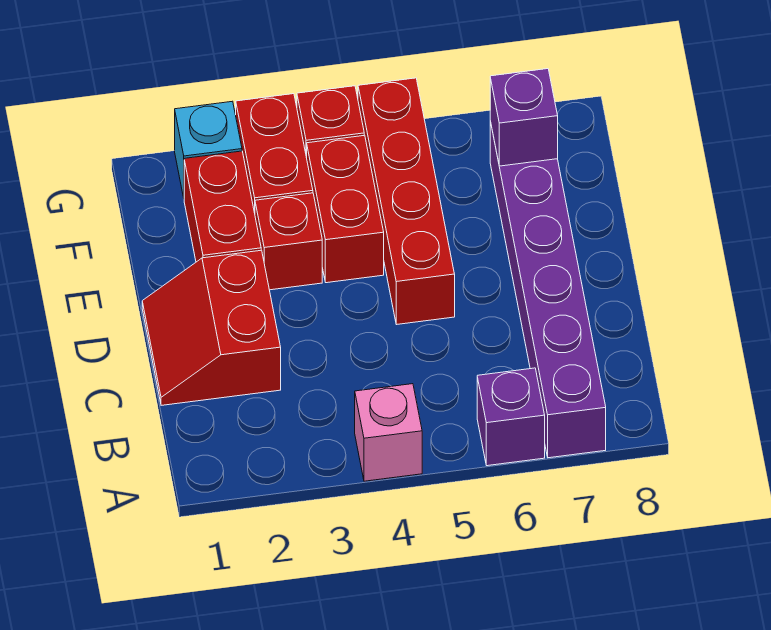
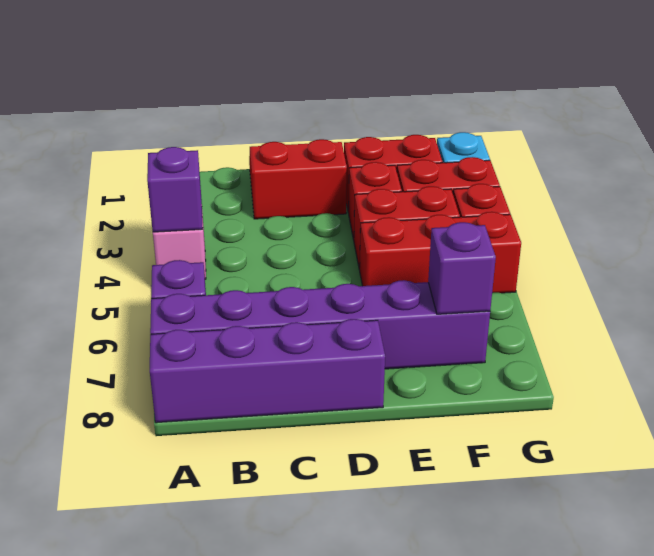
none -> purple brick A4 level 2
none -> purple brick A8:D8 level 1
red brick D5:G5 level 1 -> red brick E5:G5 level 1

